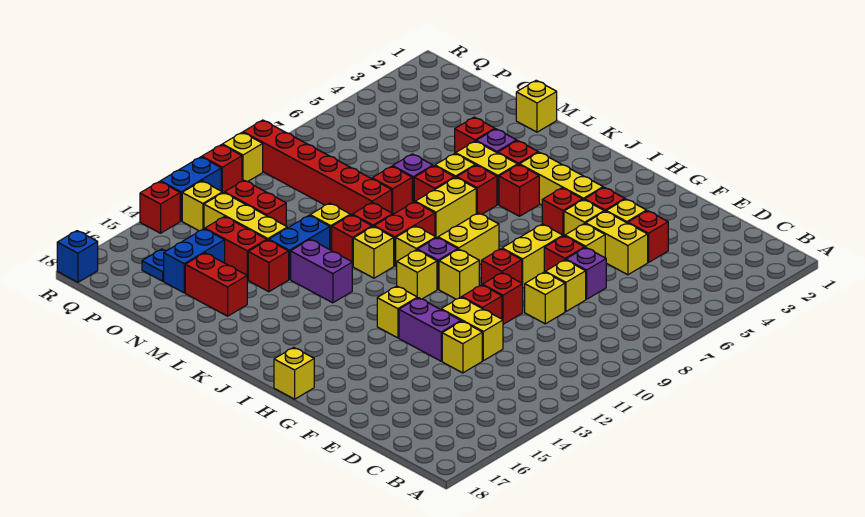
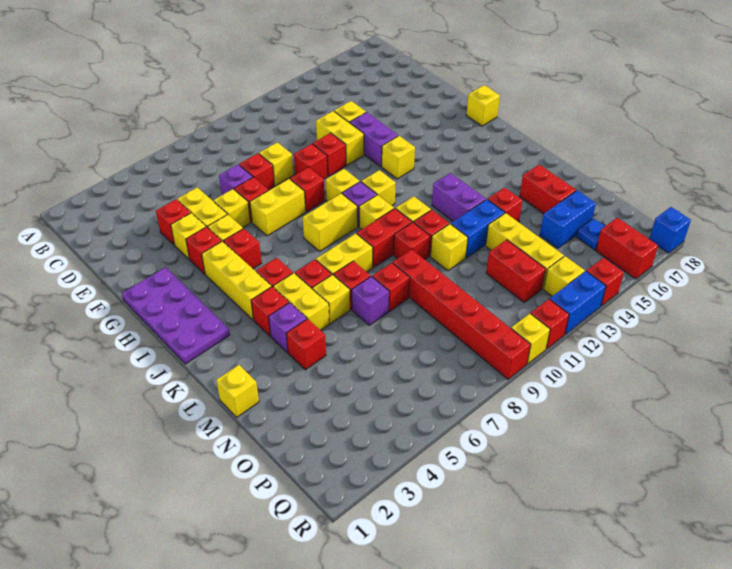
yellow brick E8 level 1 -> red brick E8 level 1
none -> purple plate G1:J2 level 1
red brick N14:O14 level 1 -> red brick Q16:R16 level 1

